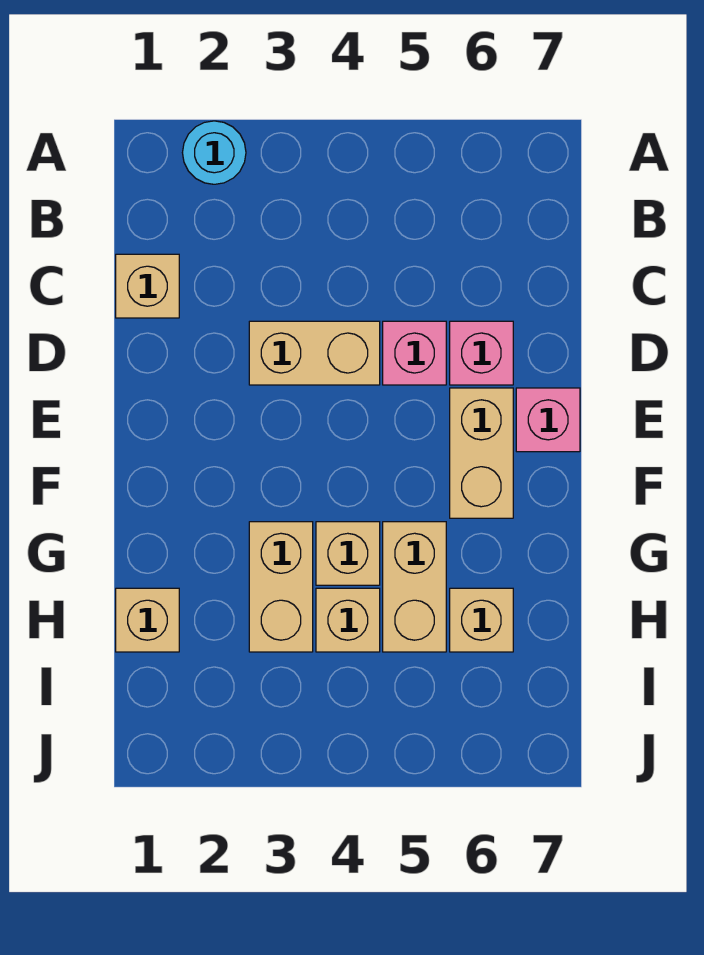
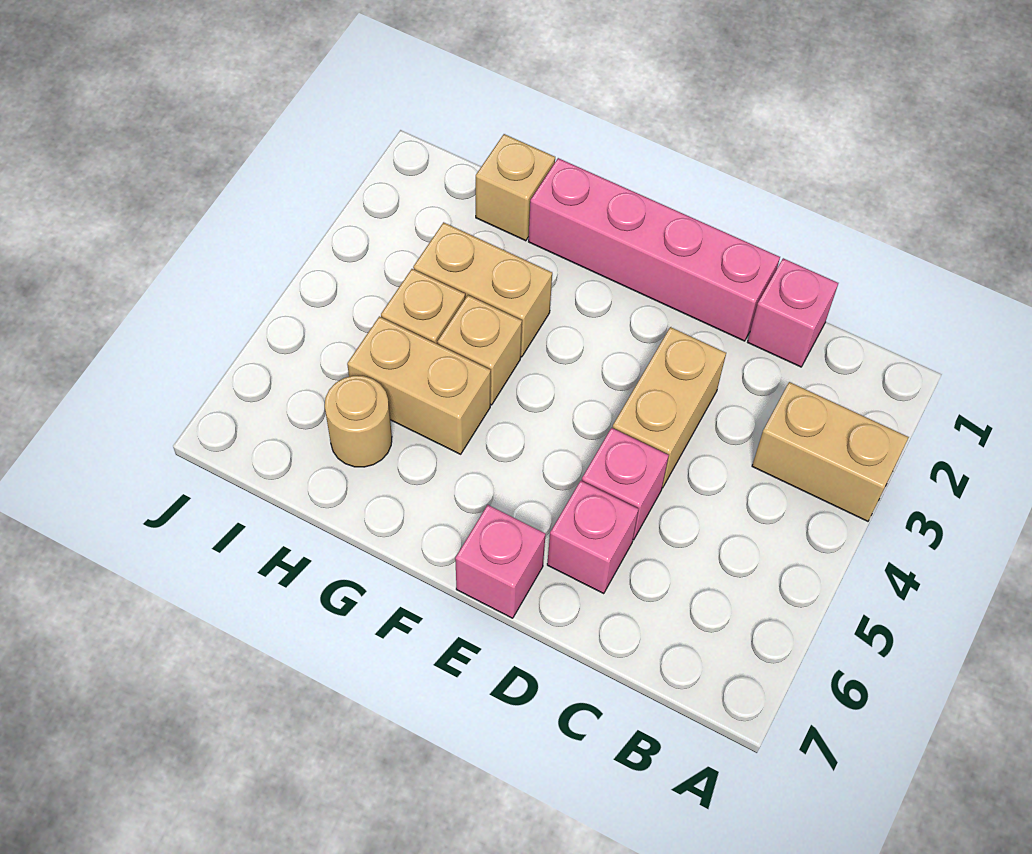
cyan round brick A2 level 1 -> none
tan brick C1 level 1 -> pink brick C1 level 1
none -> pink brick D1:G1 level 1
tan brick E6:F6 level 1 -> tan brick A3:B3 level 1
tan brick H6 level 1 -> tan round brick H6 level 1

